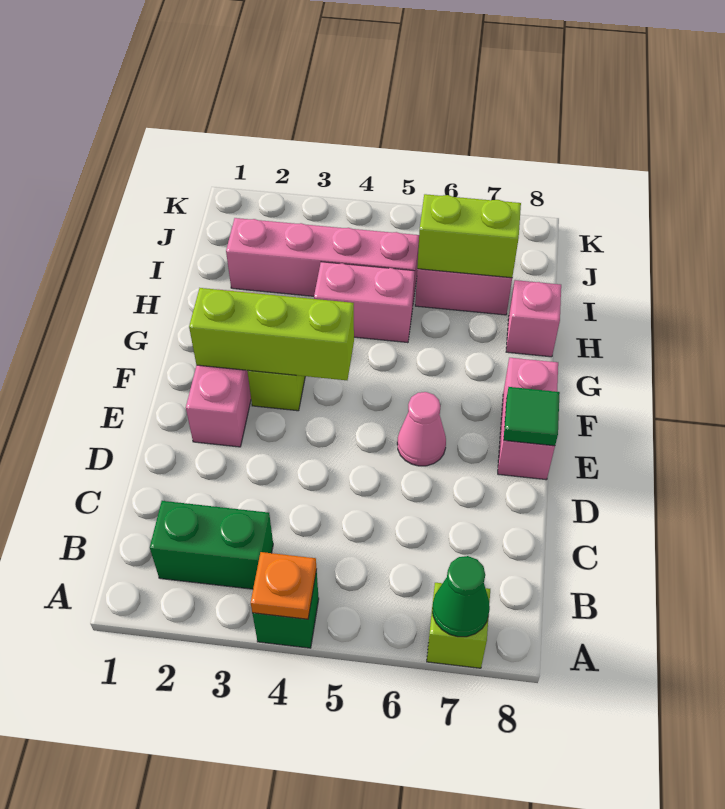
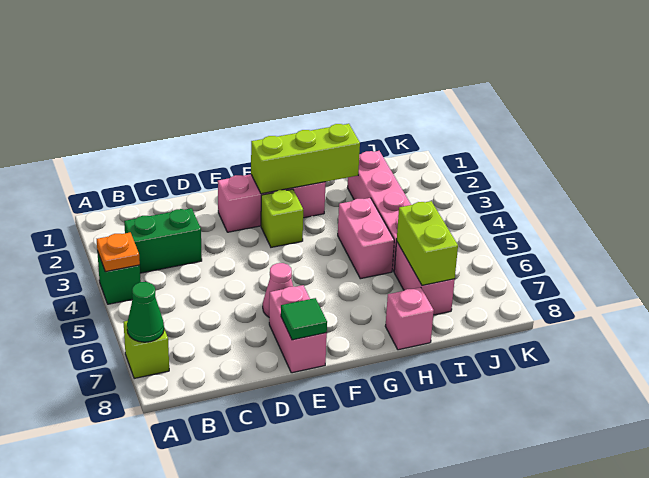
green brick B2:B3 level 1 -> green brick B3:C3 level 1
pink brick E8:F8 level 1 -> pink brick E7:E8 level 1
lime brick F2:F4 level 2 -> lime brick F2:H2 level 2

